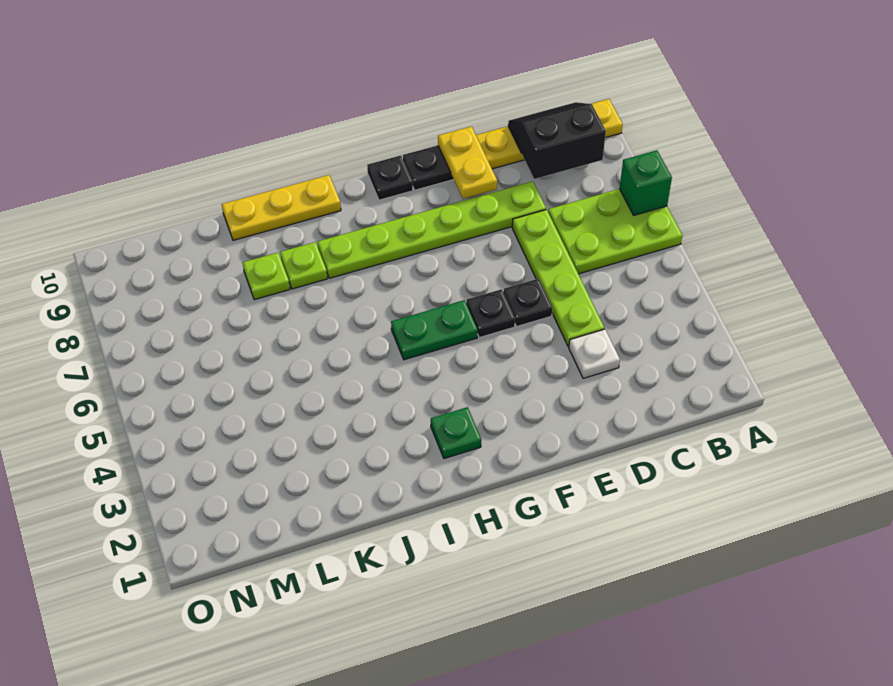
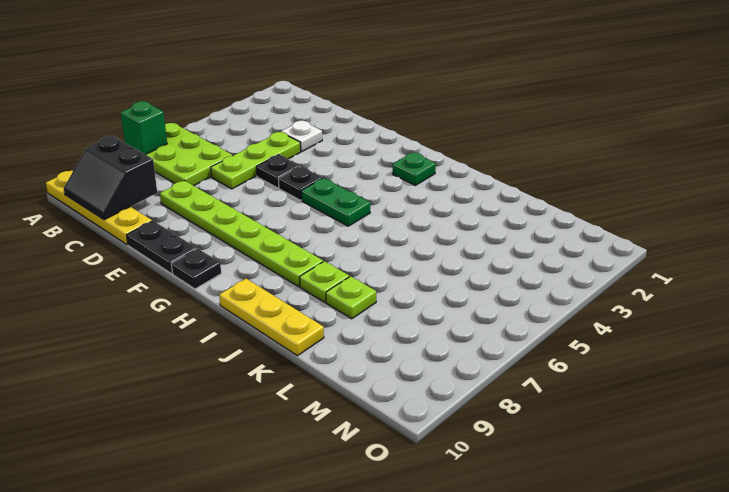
lime plate D4:D7 level 1 -> lime plate D4:D6 level 1
yellow plate E9:E10 level 2 -> none

